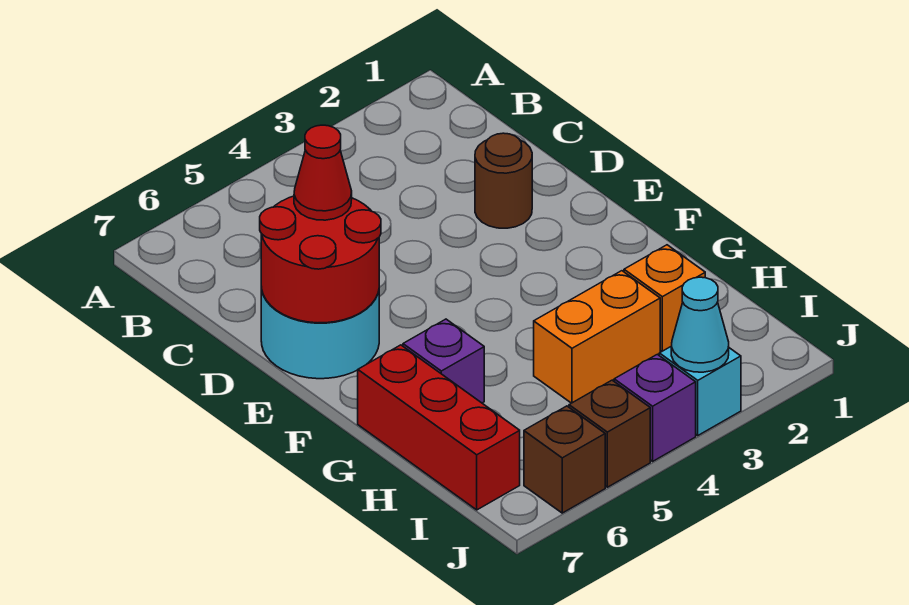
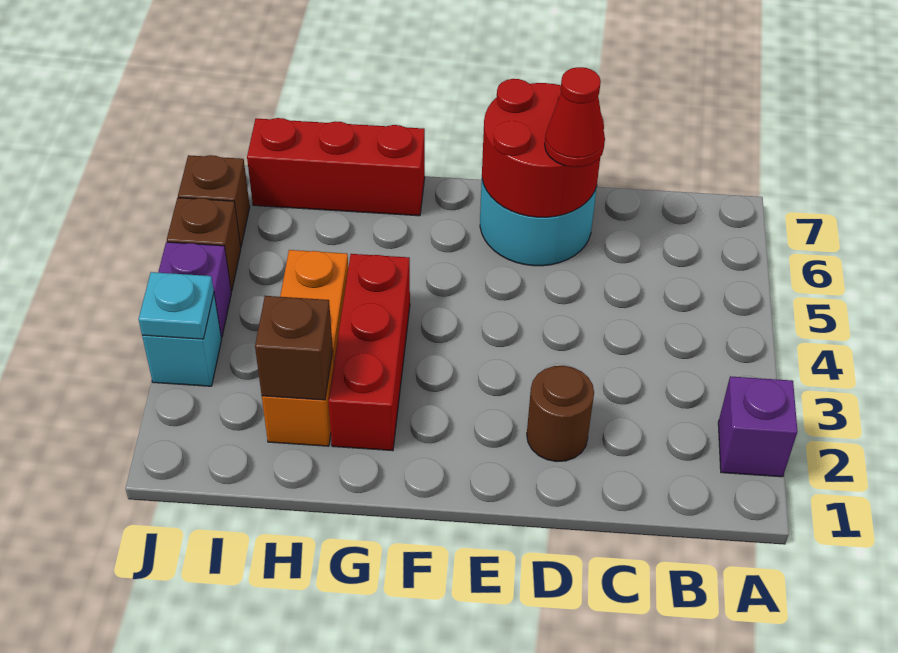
none -> red brick G2:G4 level 1
purple brick G6 level 1 -> purple brick A2 level 1
none -> brown brick H2 level 2
cyan cone J3 level 2 -> cyan plate J3 level 2

